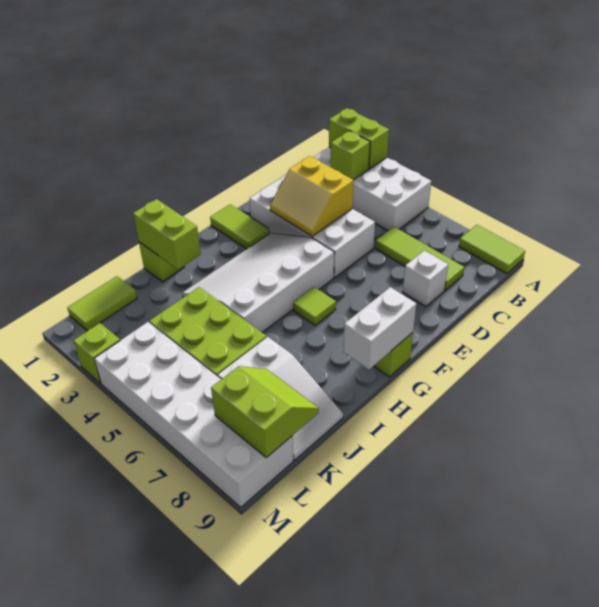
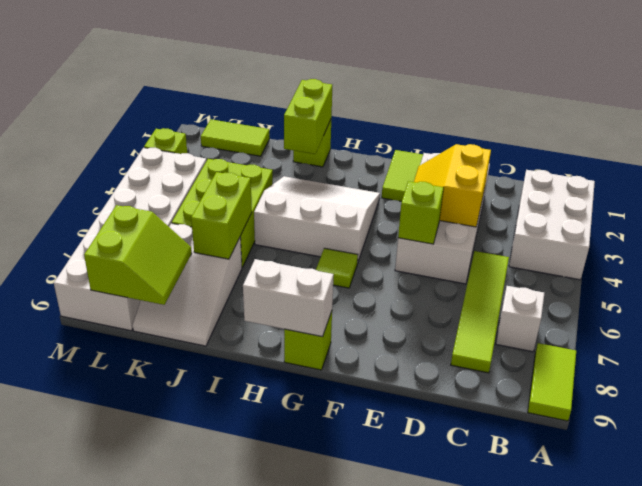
white brick A2:B5 level 1 -> white brick A2:B4 level 1
lime brick A2:A3 level 2 -> lime brick J6:J7 level 2
lime brick B3 level 2 -> lime brick E5 level 2
lime tile C6:C8 level 1 -> lime tile C5:C8 level 1
white brick D8 level 1 -> white brick B7 level 1
white slope F3:I5 level 1 top 5 -> white slope G3:I5 level 1 top 5

